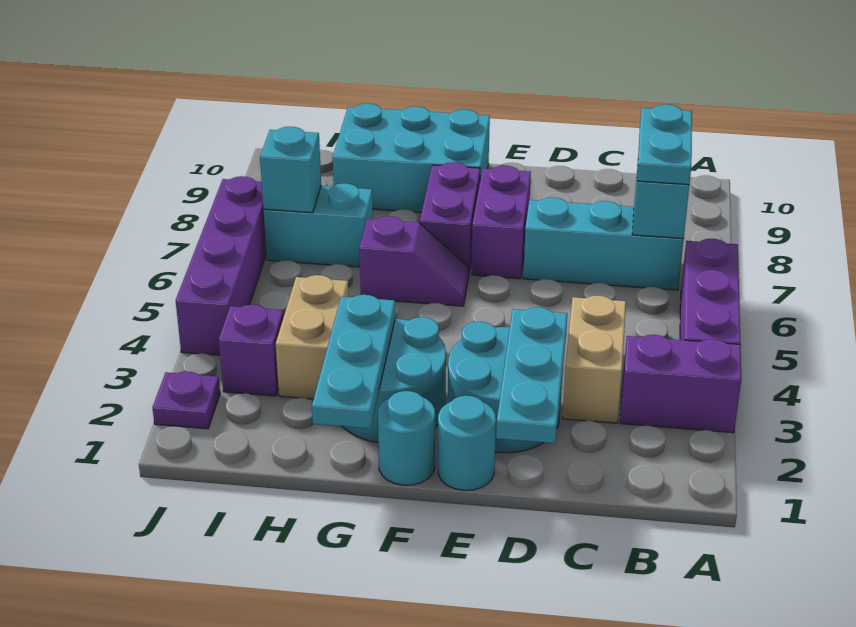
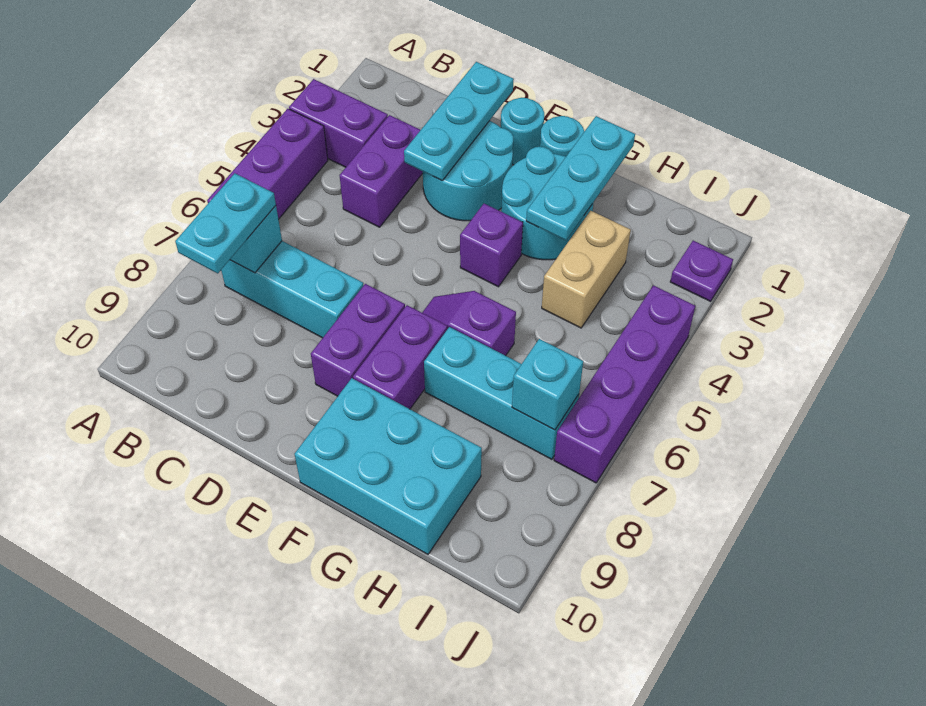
tan brick C3:C4 level 1 -> purple brick C3:C4 level 1
cyan brick H7:I7 level 1 -> cyan brick G7:I7 level 1
purple brick I3 level 1 -> purple brick F4 level 1

